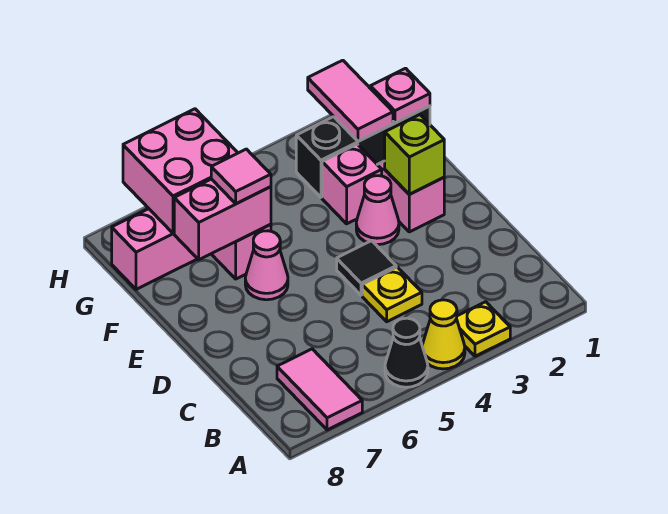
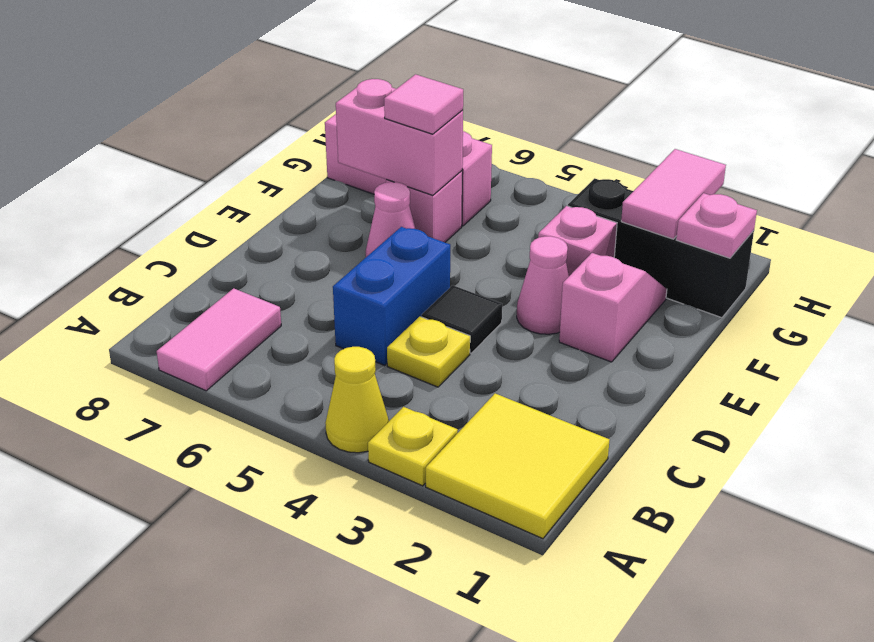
none -> yellow tile A1:B2 level 1
black cone A5 level 1 -> none
none -> blue brick C5:D5 level 1
lime brick E2 level 2 -> none
pink brick G6:H7 level 2 -> none

